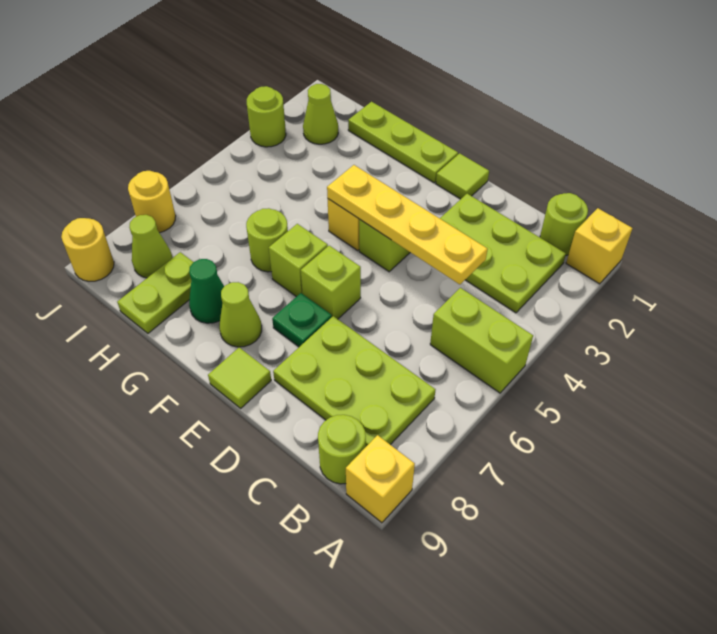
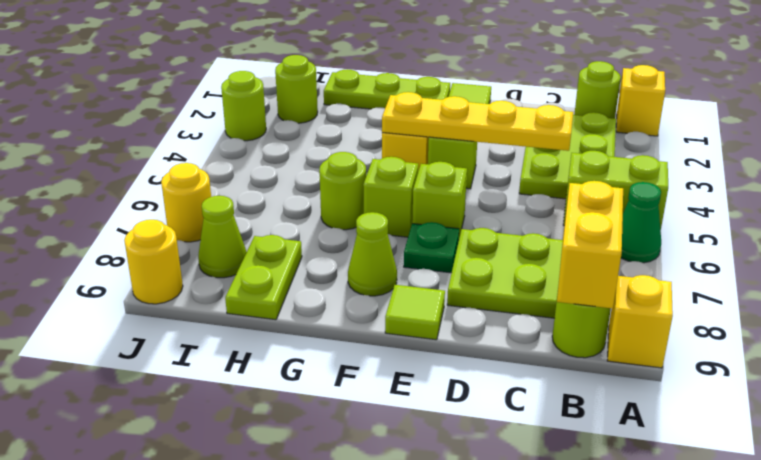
lime plate B2:D3 level 1 -> lime plate B2:C4 level 1
none -> yellow brick B8:B9 level 2
green cone G8 level 1 -> green cone A6 level 1
lime cone I2 level 1 -> lime round brick I2 level 1

